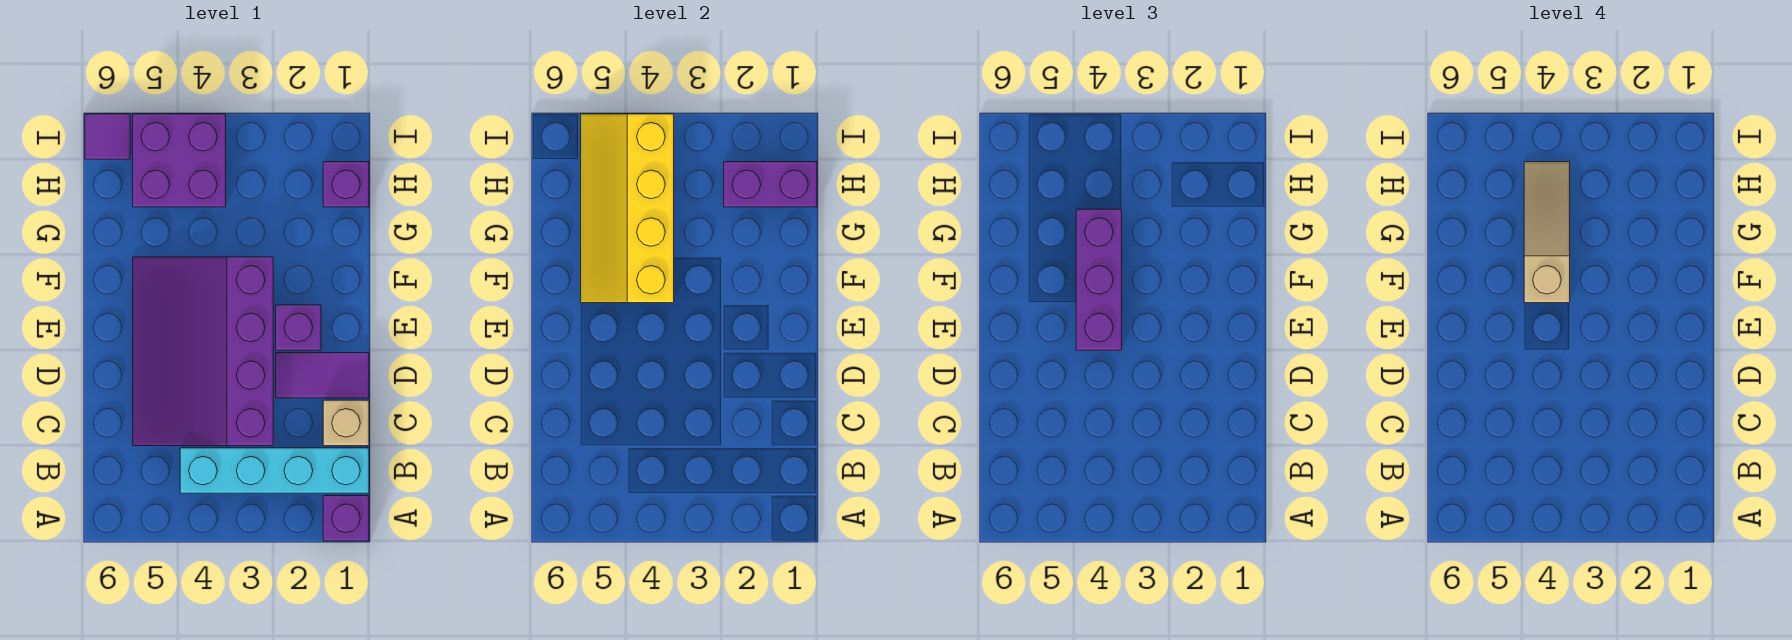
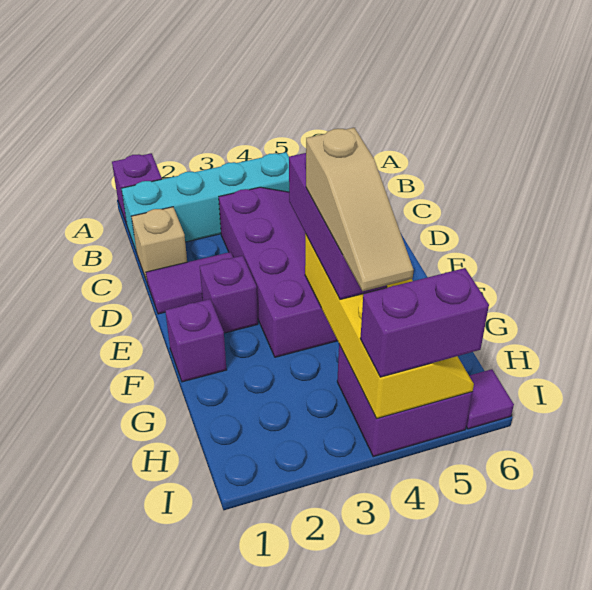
purple brick H1 level 1 -> purple brick F1 level 1
purple brick H1:H2 level 2 -> purple brick I4:I5 level 3

